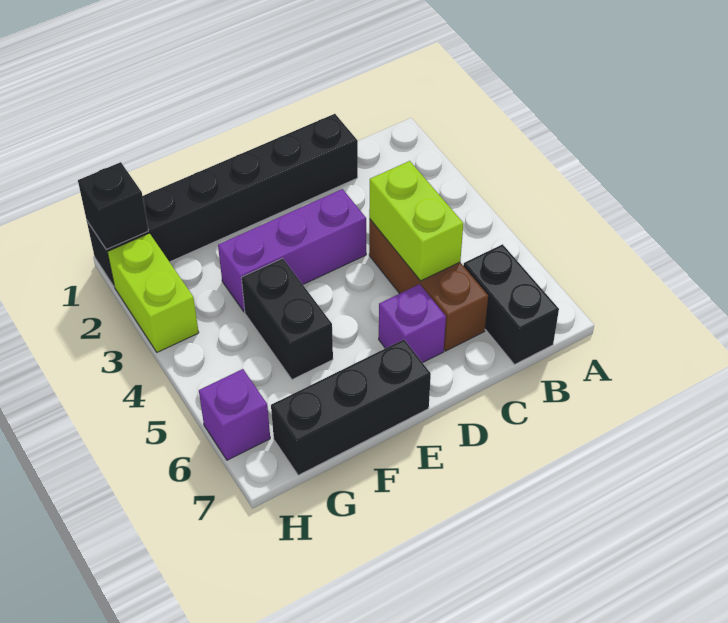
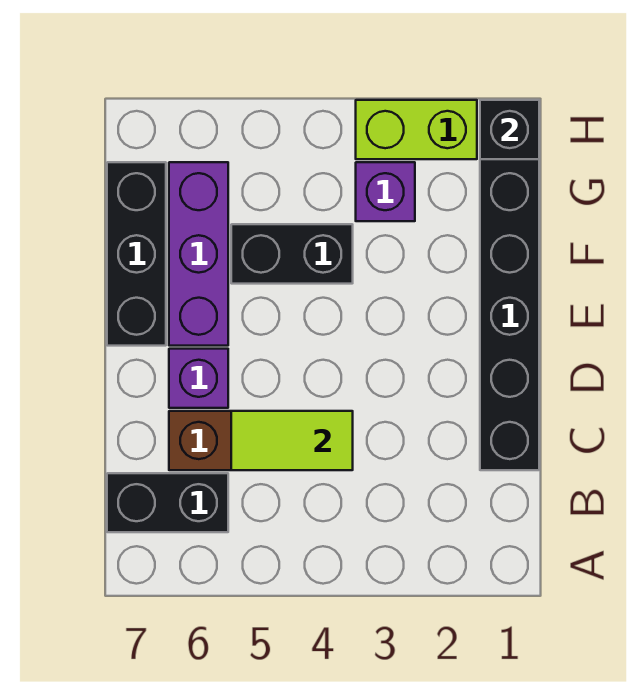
lime brick C4:C5 level 2 -> lime tile C4:C5 level 2
purple brick D3:F3 level 1 -> purple brick E6:G6 level 1
purple brick H6 level 1 -> purple brick G3 level 1

